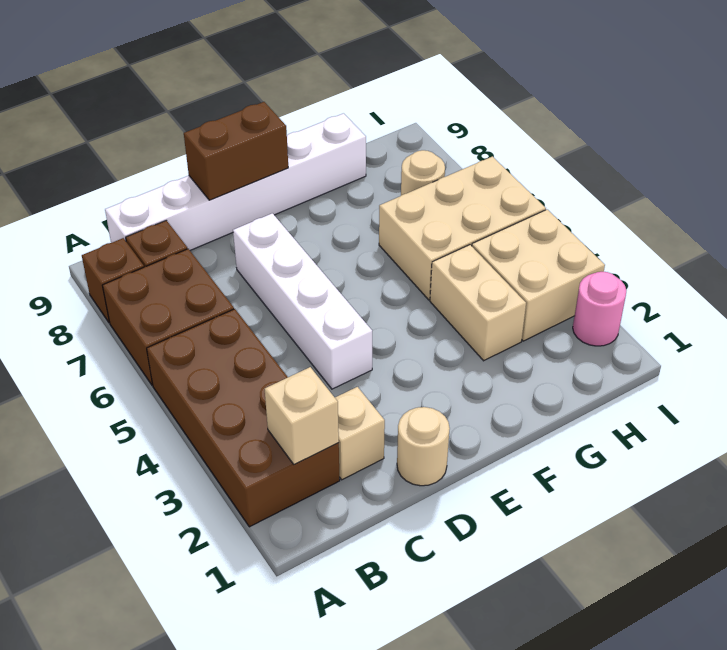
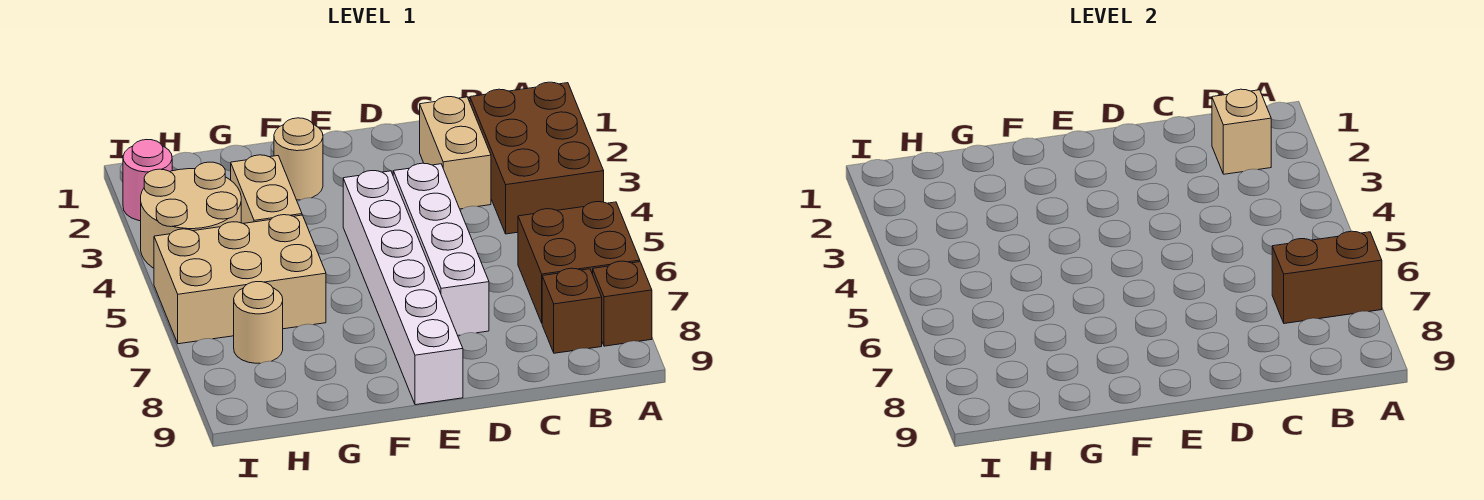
brown brick A2:B5 level 1 -> brown brick A2:B4 level 1
white brick B9:G9 level 1 -> white brick E4:E9 level 1
tan brick C2 level 1 -> tan brick C2:C3 level 1
tan round brick D1 level 1 -> tan round brick F2 level 1
brown brick D9:E9 level 2 -> brown brick A7:B7 level 2
tan brick H3:I4 level 1 -> tan round brick H3:I4 level 1

